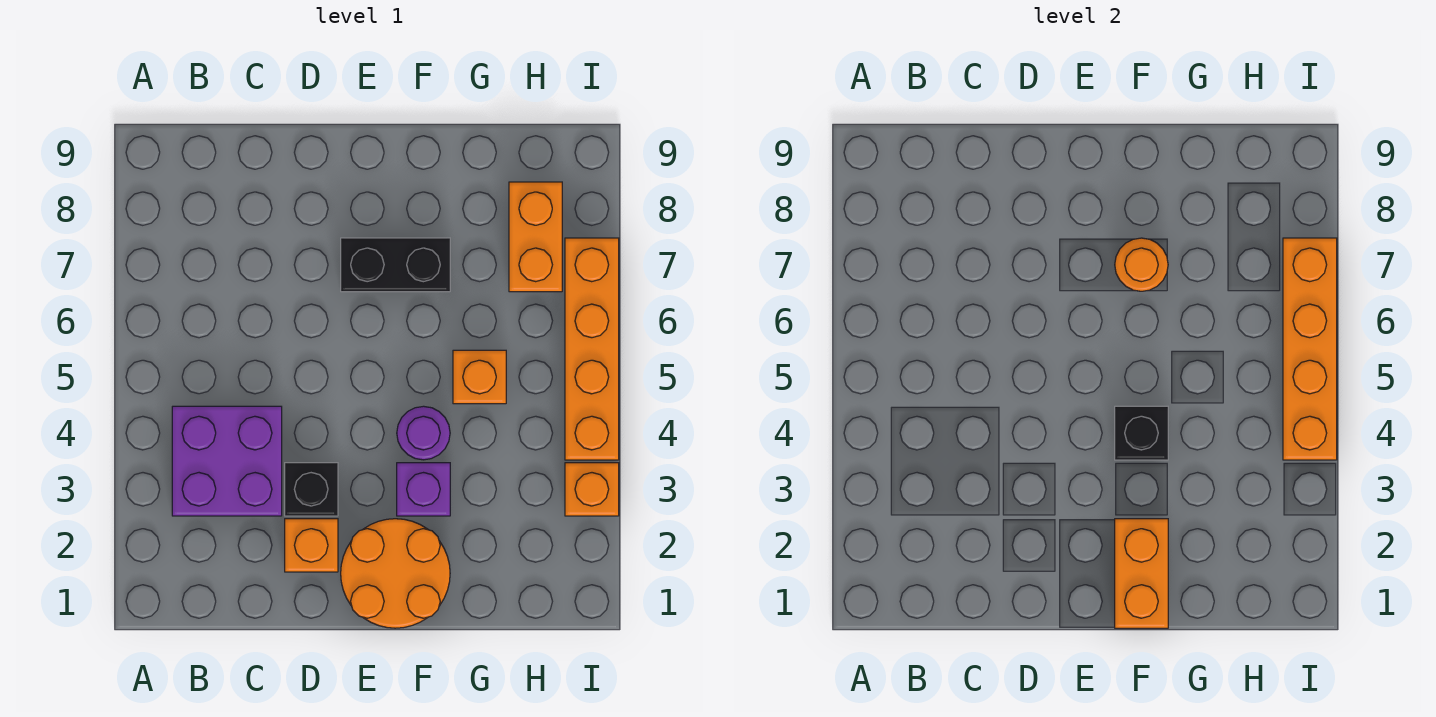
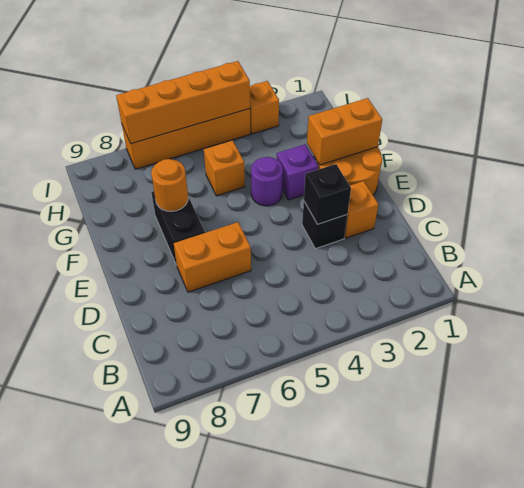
purple brick B3:C4 level 1 -> none
black brick F4 level 2 -> black brick D3 level 2
orange brick H7:H8 level 1 -> orange brick D6:D7 level 1

